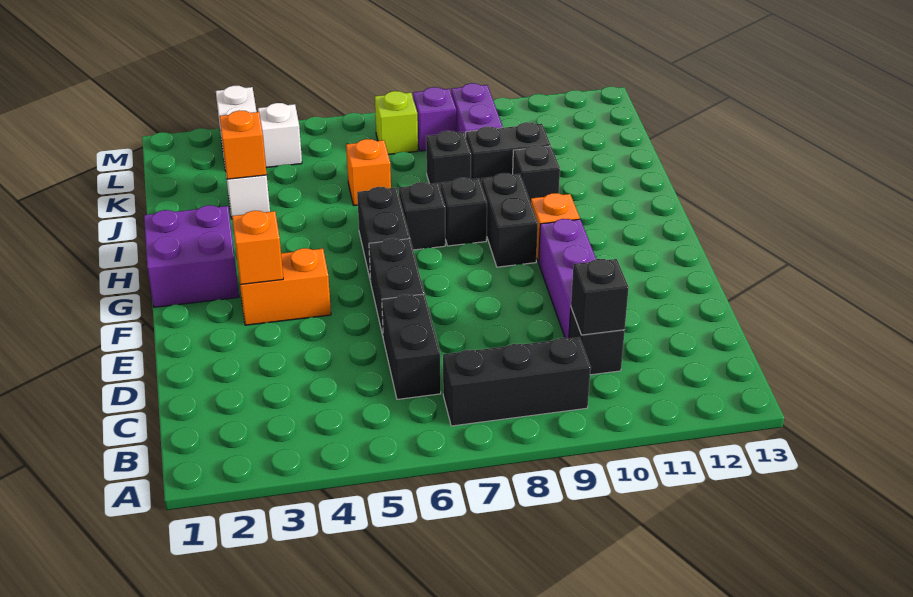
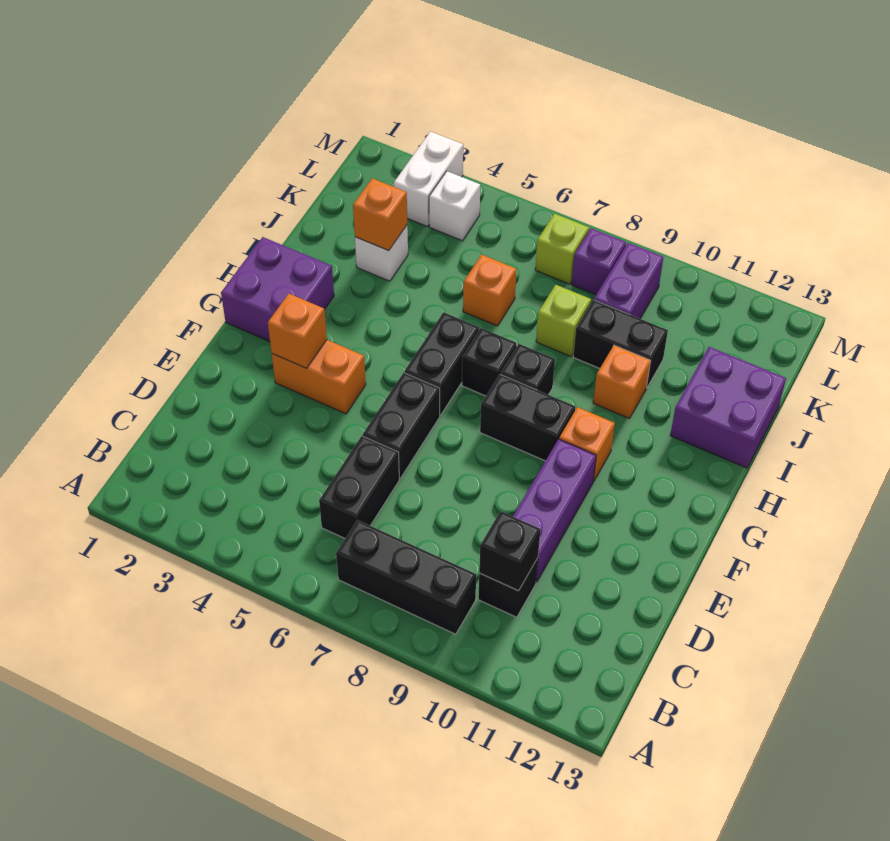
black brick G9:H9 level 1 -> black brick G8:G9 level 1
black brick I10 level 1 -> orange brick I10 level 1
none -> purple brick I12:J13 level 1
black brick J8 level 1 -> lime brick J8 level 1

